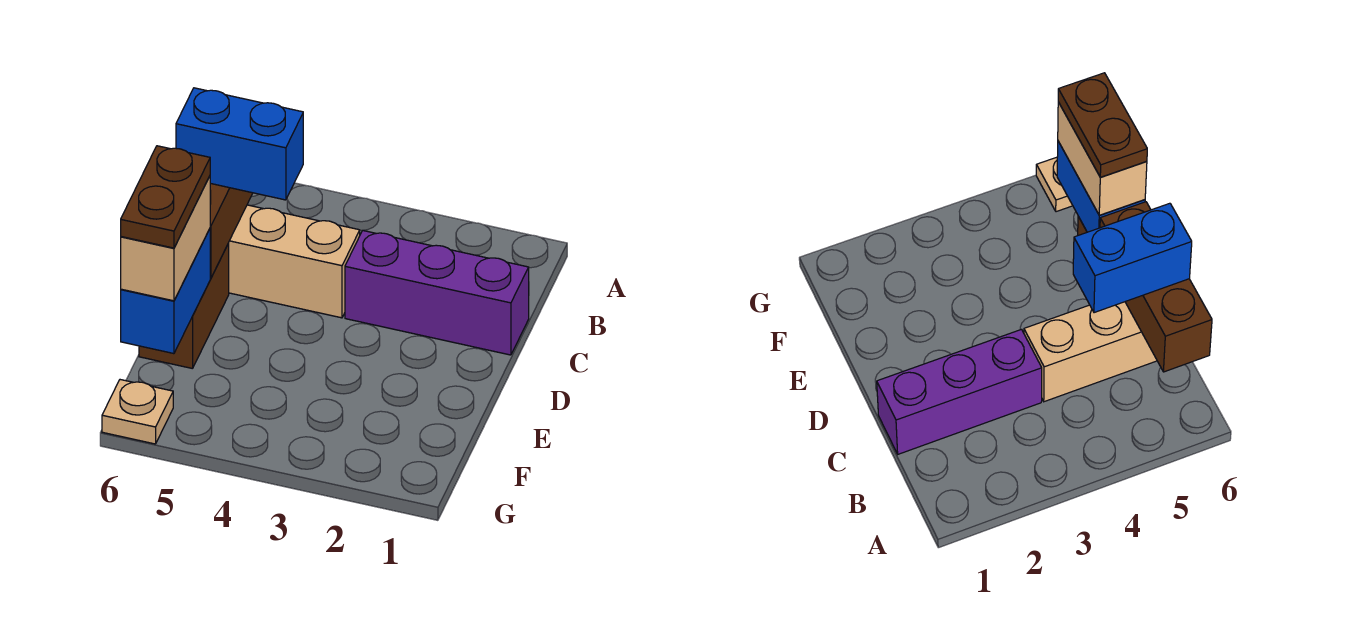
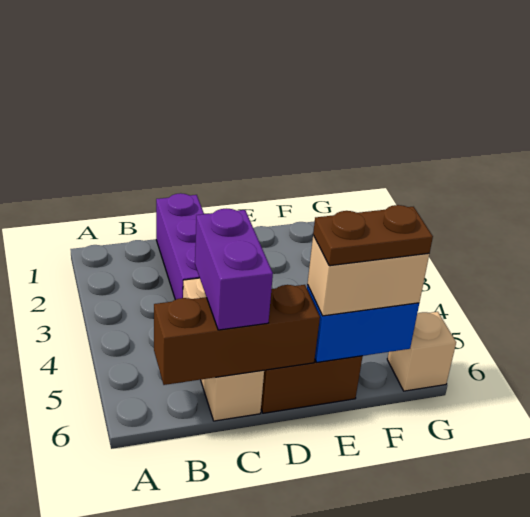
blue brick C5:C6 level 3 -> purple brick C5:C6 level 3
tan plate G6 level 1 -> tan brick G6 level 1

